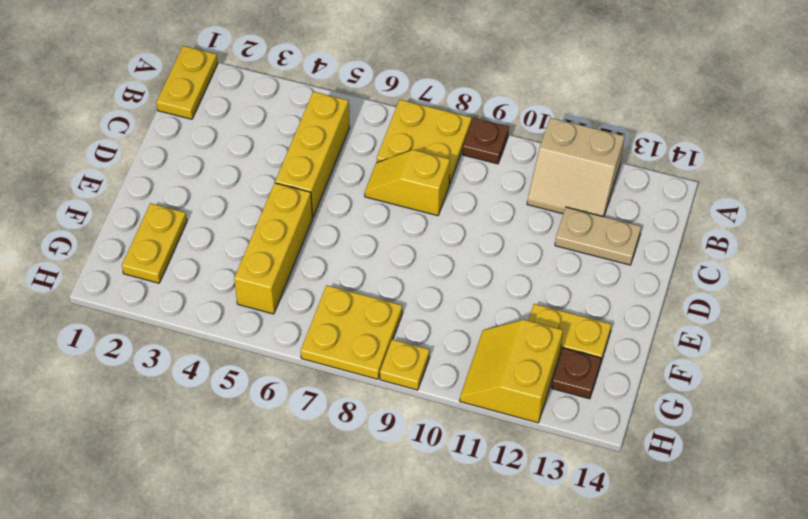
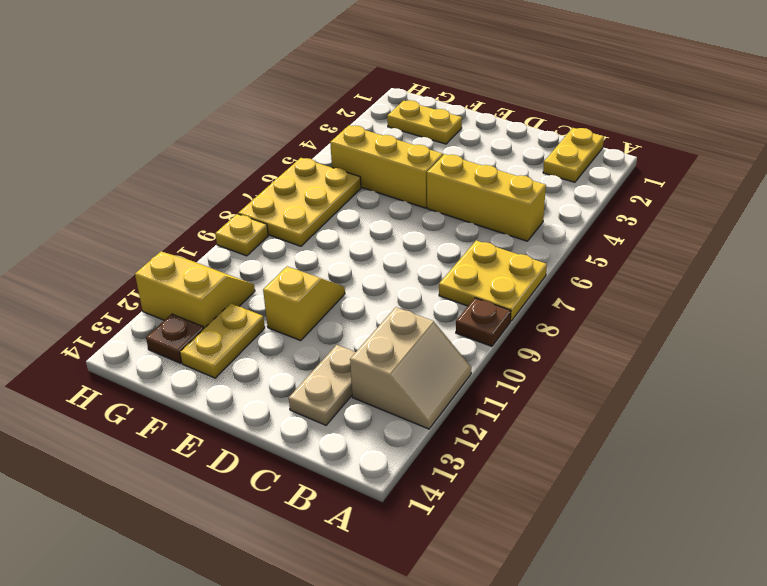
yellow plate A1:B1 level 1 -> yellow plate B1:B2 level 1
tan slope A11:B12 level 1 top A -> tan slope A11:B12 level 1 top B
yellow slope C7:C8 level 1 top 8 -> yellow slope E10:E11 level 1 top 11
yellow plate G7:H8 level 1 -> yellow plate G6:H8 level 1

